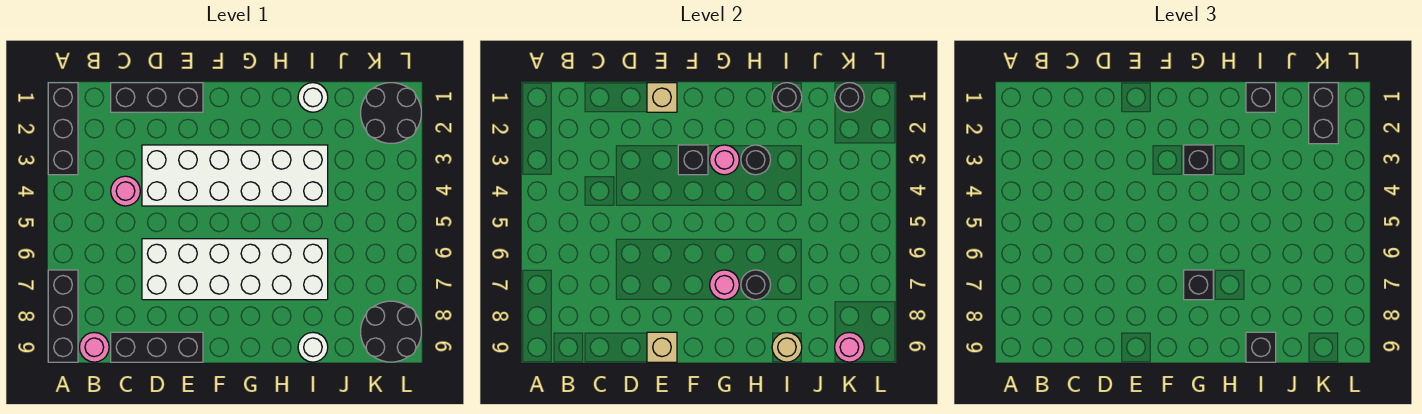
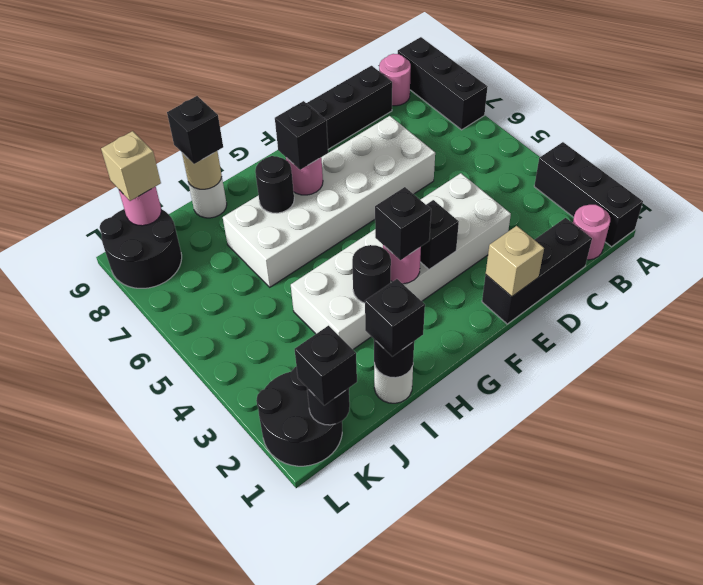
pink round brick C4 level 1 -> pink round brick B1 level 1
tan brick E9 level 2 -> tan brick K9 level 3
black brick K1:K2 level 3 -> black brick K1 level 3

